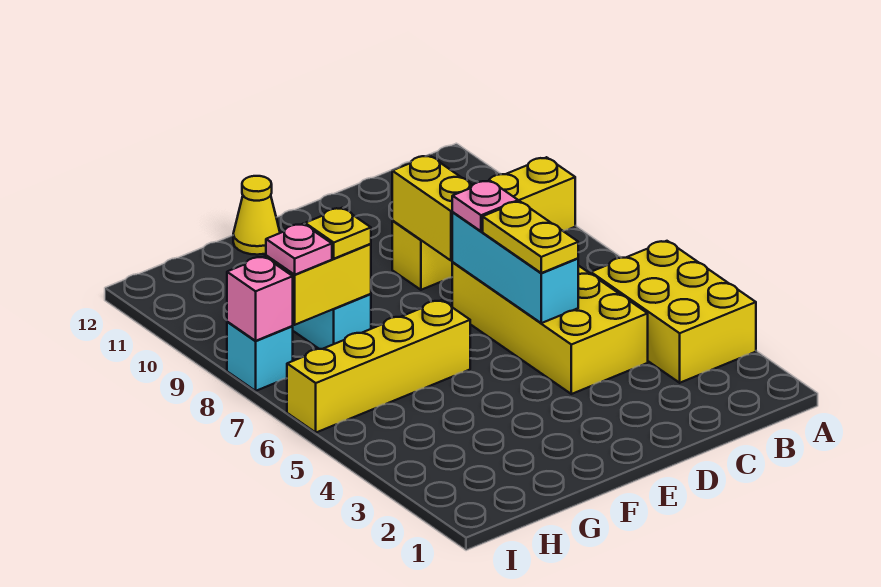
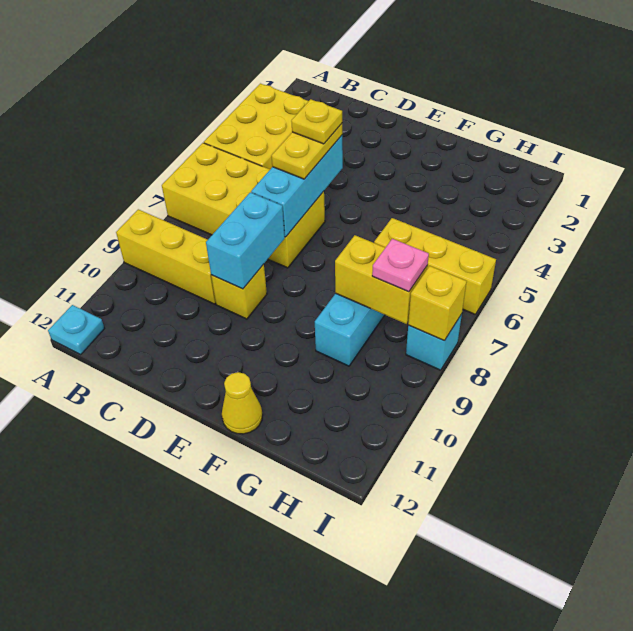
none -> cyan plate A12 level 1
yellow brick C4:D7 level 1 -> yellow brick A6:D7 level 1
pink plate D7 level 3 -> none
yellow brick D8:D9 level 2 -> cyan brick D8:D9 level 2
yellow brick F6:I6 level 1 -> yellow brick G6:I6 level 1
yellow plate G8 level 3 -> yellow plate D5 level 4
pink brick I8 level 2 -> yellow brick I8 level 2

